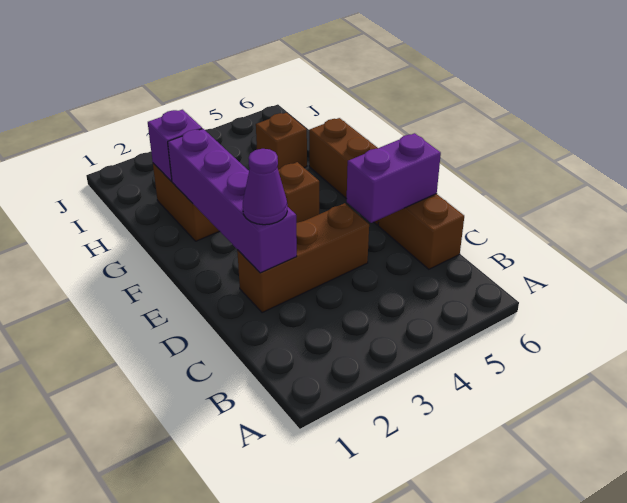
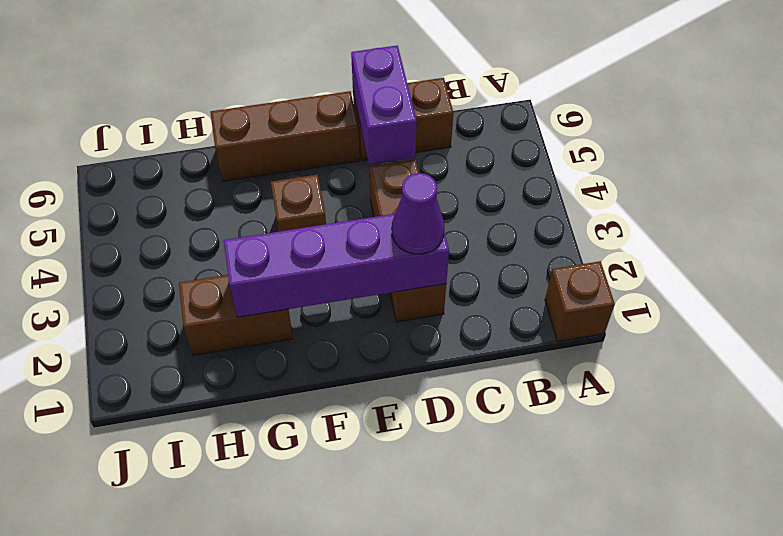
purple brick H2 level 2 -> none
brown brick H5 level 1 -> brown brick A1 level 1

